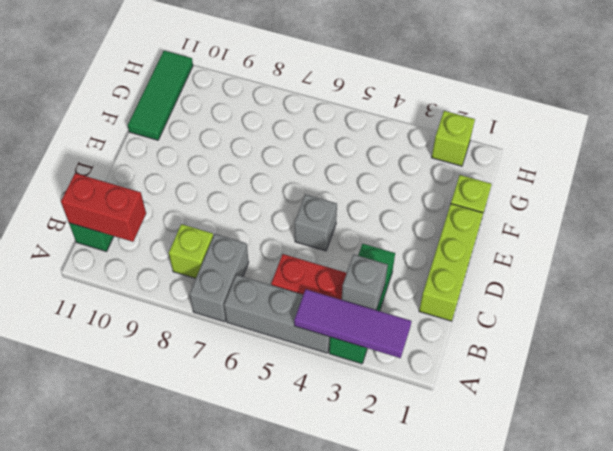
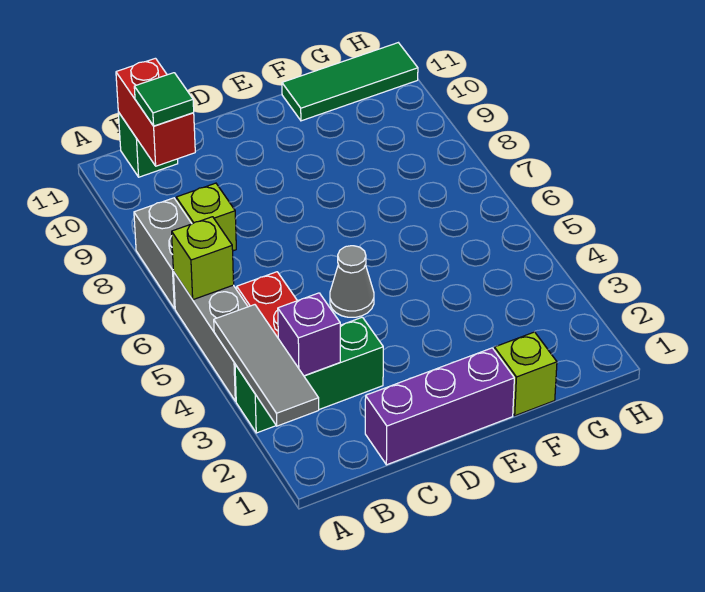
purple tile A2:A4 level 2 -> grey tile A2:A4 level 2
grey brick A7:B7 level 1 -> grey brick A7:A8 level 1
grey brick B3 level 2 -> purple brick B3 level 2
none -> green tile B10 level 3
lime brick C1:E1 level 1 -> purple brick C1:E1 level 1
grey brick D5 level 1 -> grey cone D5 level 1
lime brick H2 level 1 -> lime brick A6 level 2

